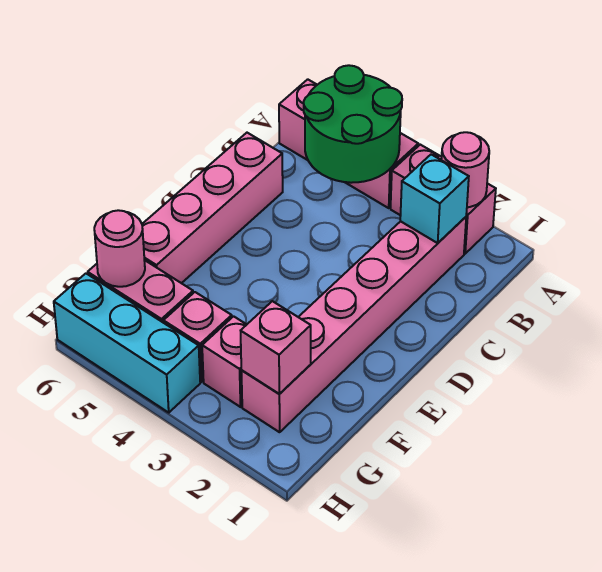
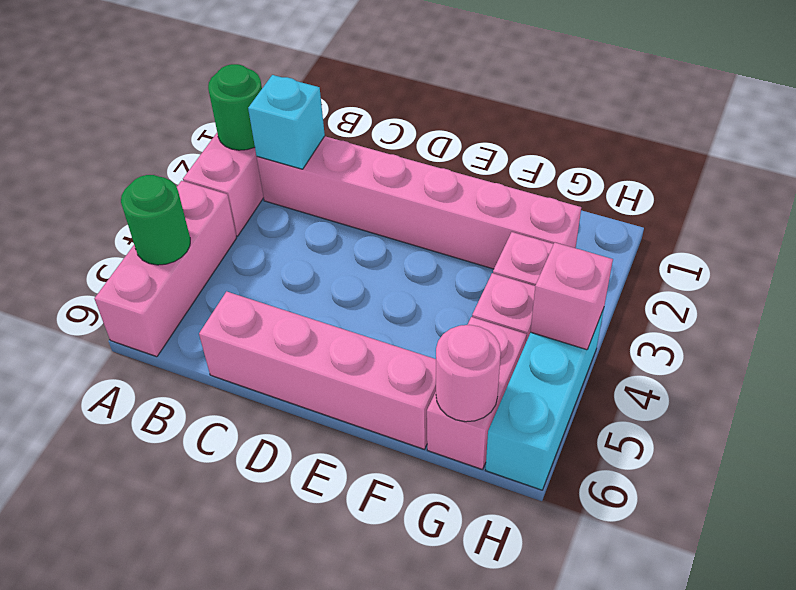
pink round brick A2 level 2 -> green round brick A2 level 2
green round brick A4:B5 level 2 -> green round brick A5 level 2
pink brick G2 level 2 -> pink brick H4 level 2

